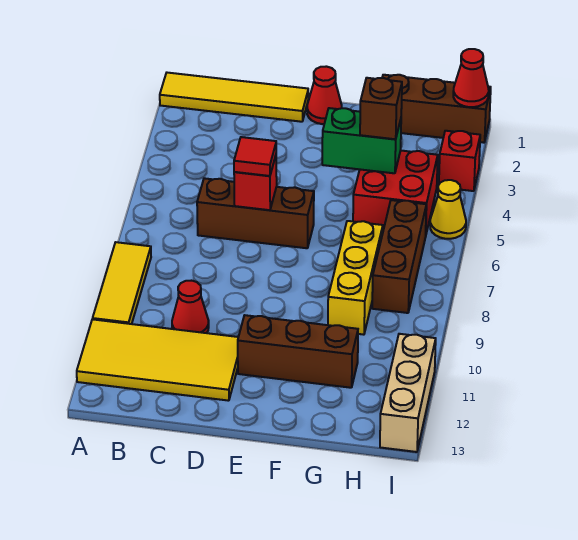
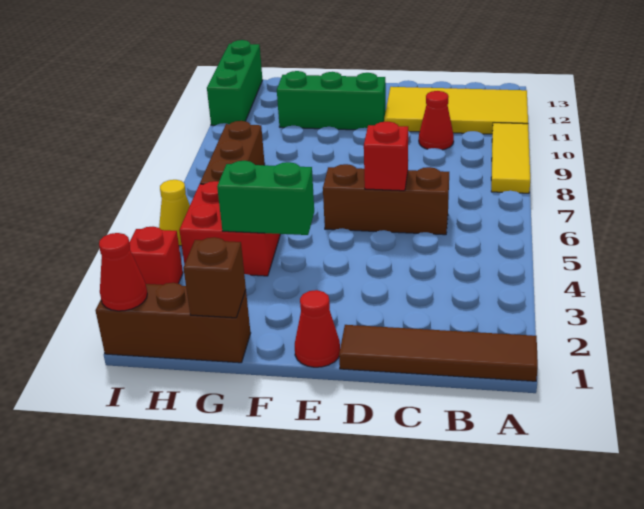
yellow tile A1:D1 level 1 -> brown tile A1:D1 level 1
red tile D6 level 3 -> none
brown brick E11:G11 level 1 -> green brick E11:G11 level 1
brown brick G4 level 3 -> brown brick G1 level 2
yellow brick G7:G9 level 1 -> none
tan brick I11:I13 level 1 -> green brick I11:I13 level 1

